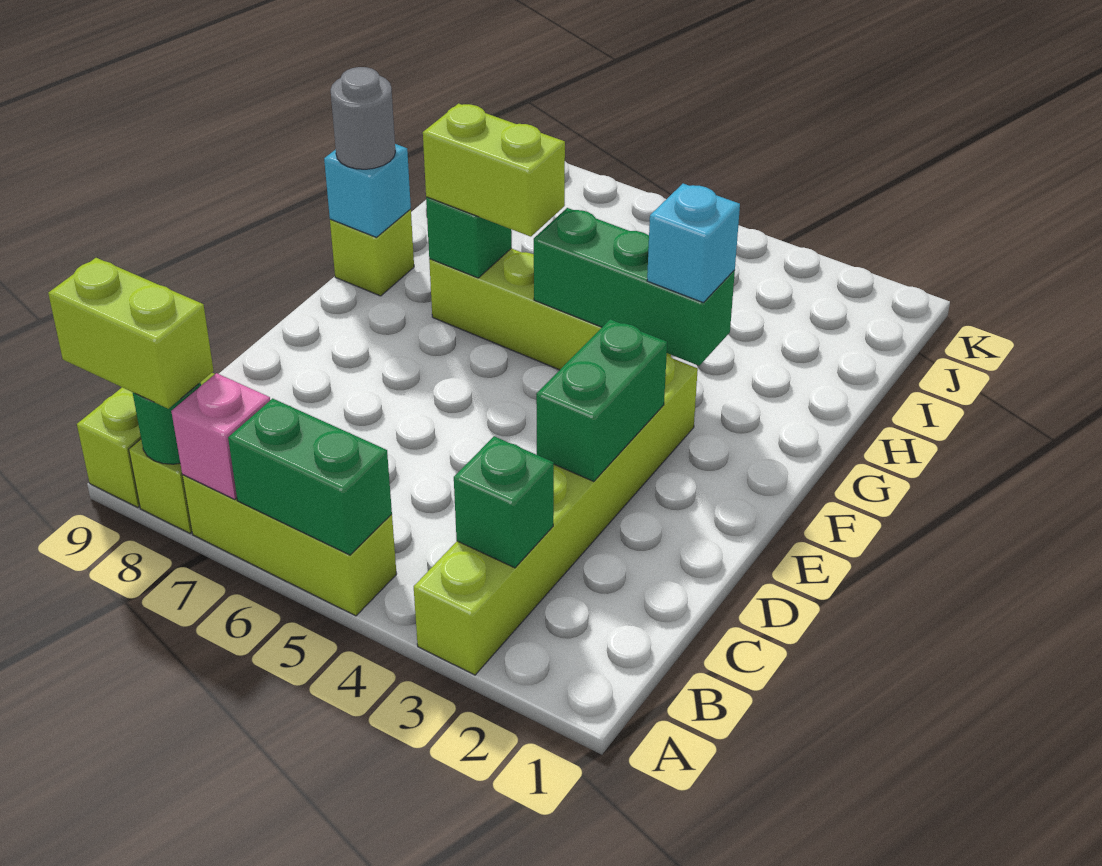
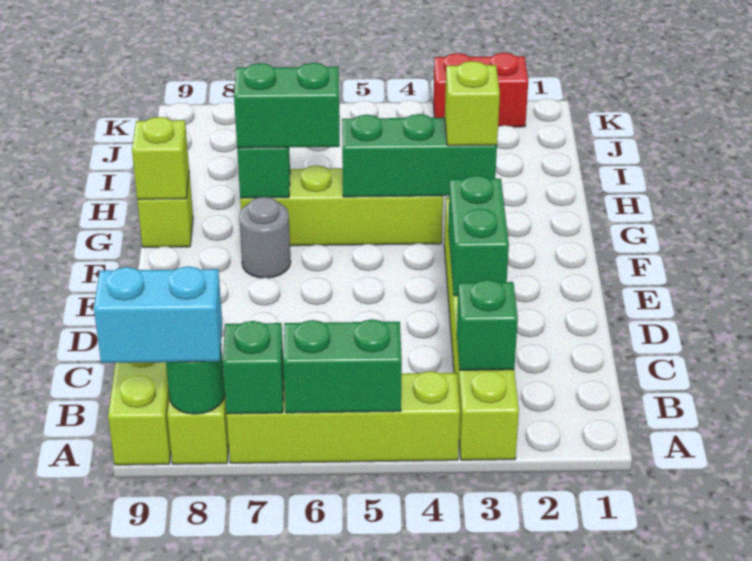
lime brick A5:A7 level 1 -> lime brick A4:A7 level 1
pink brick A7 level 2 -> green brick A7 level 2
lime brick A8:A9 level 3 -> cyan brick A8:A9 level 3
cyan brick G3 level 3 -> lime brick G3 level 3
lime brick G6:G7 level 3 -> green brick G6:G7 level 3
cyan brick G9 level 2 -> lime brick G9 level 2
grey round brick G9 level 3 -> grey round brick F7 level 1
none -> red brick K2:K3 level 1

